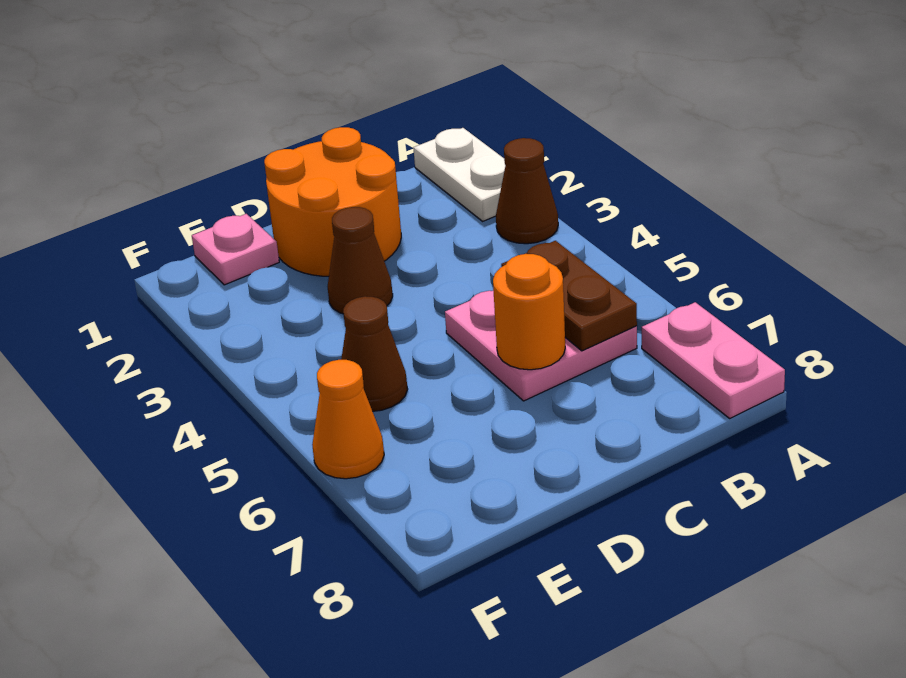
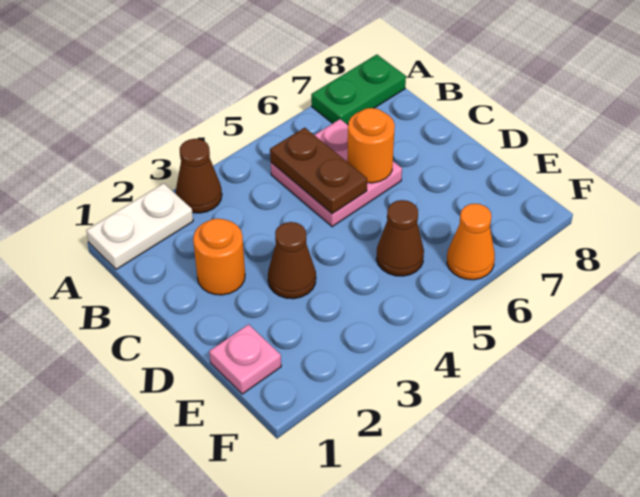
pink plate A7:A8 level 1 -> green plate A7:A8 level 1
brown plate B5:B6 level 2 -> brown plate B5:C5 level 2
orange round brick C1:D2 level 1 -> orange round brick C2 level 1

